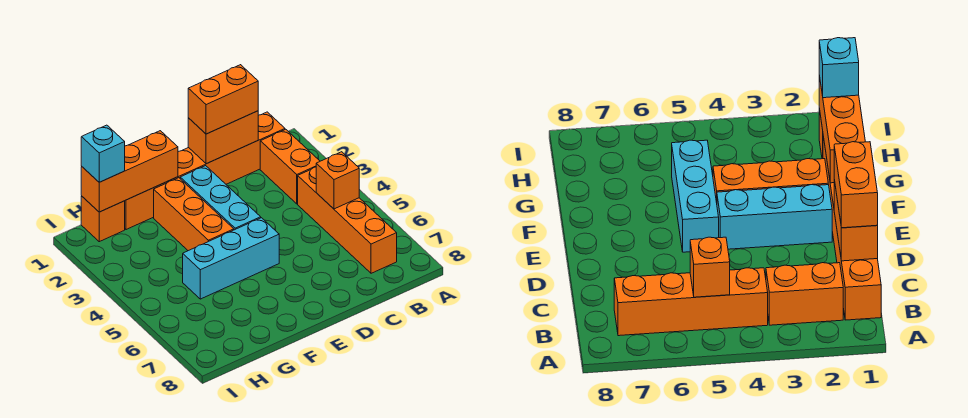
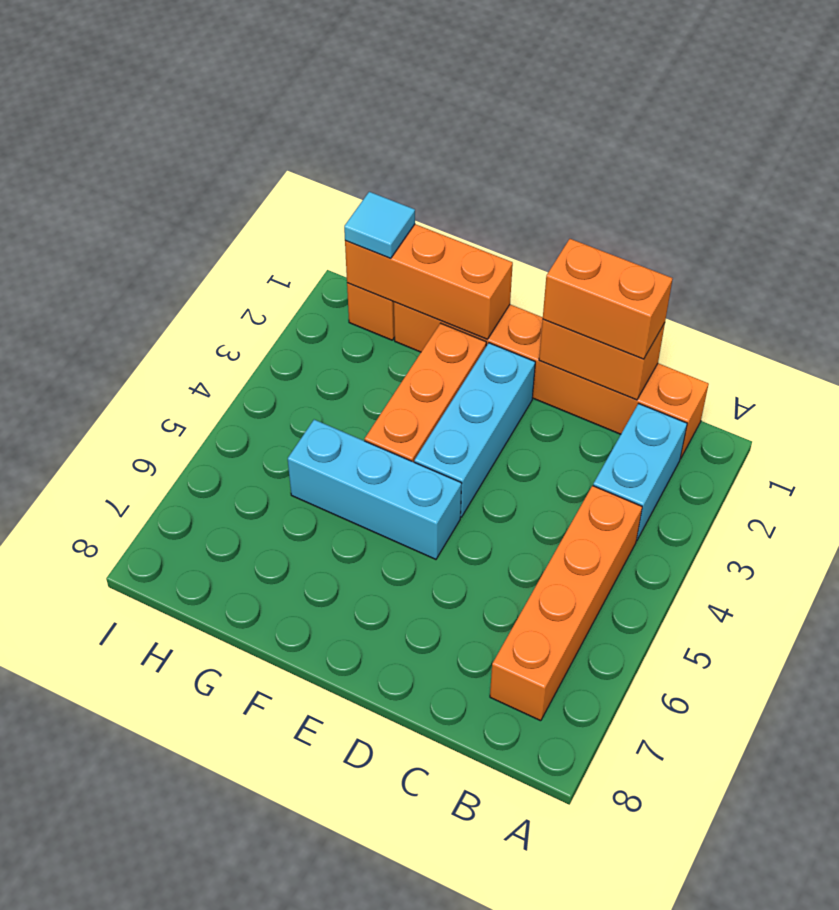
orange brick B2:B3 level 1 -> cyan brick B2:B3 level 1
orange brick B5 level 2 -> none
cyan brick H1 level 3 -> cyan tile H1 level 3

